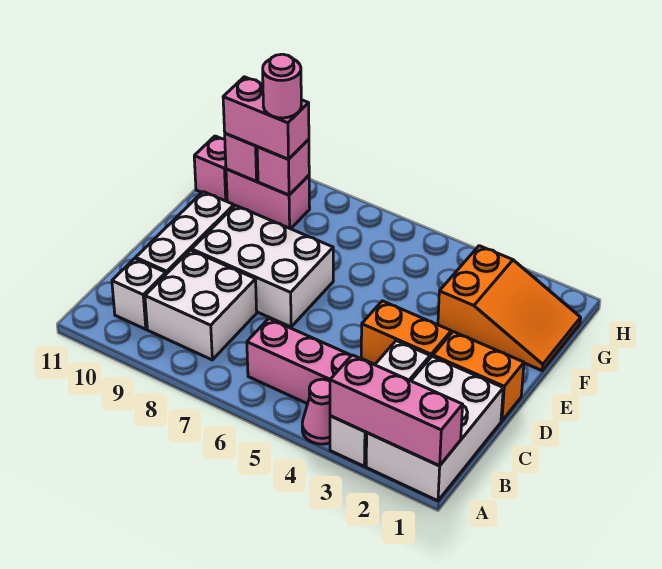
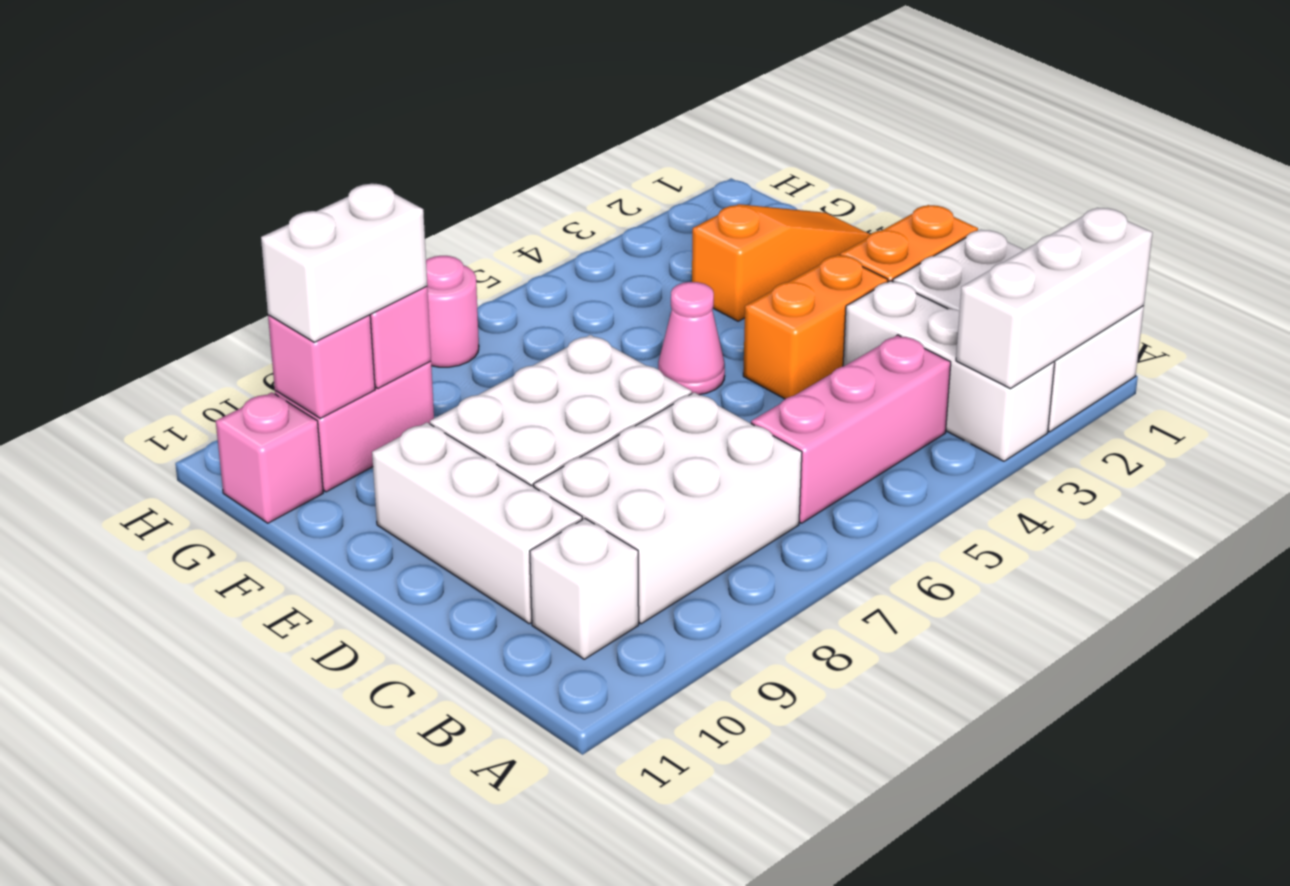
pink brick A1:A3 level 2 -> white brick A1:A3 level 2
pink cone A4 level 1 -> pink cone E5 level 1
white brick B8:C9 level 1 -> white brick B7:C9 level 1
orange slope F1:G3 level 1 top 3 -> orange slope F1:F3 level 1 top 3
pink brick G9:G10 level 3 -> white brick G9:G10 level 3
pink round brick G9 level 4 -> pink round brick H7 level 1

